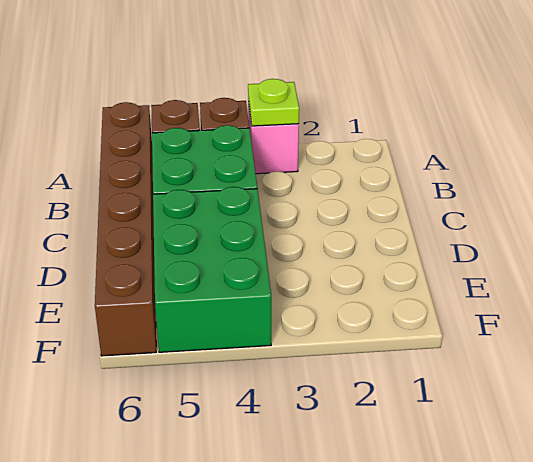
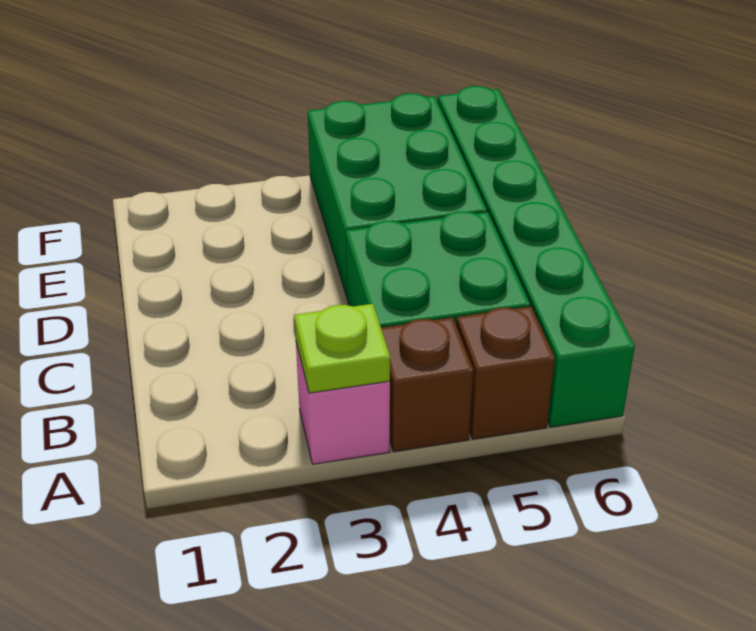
brown brick A6:F6 level 1 -> green brick A6:F6 level 1

